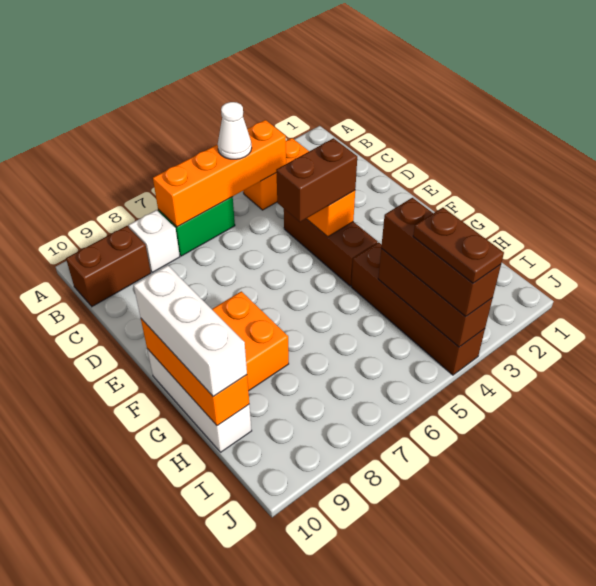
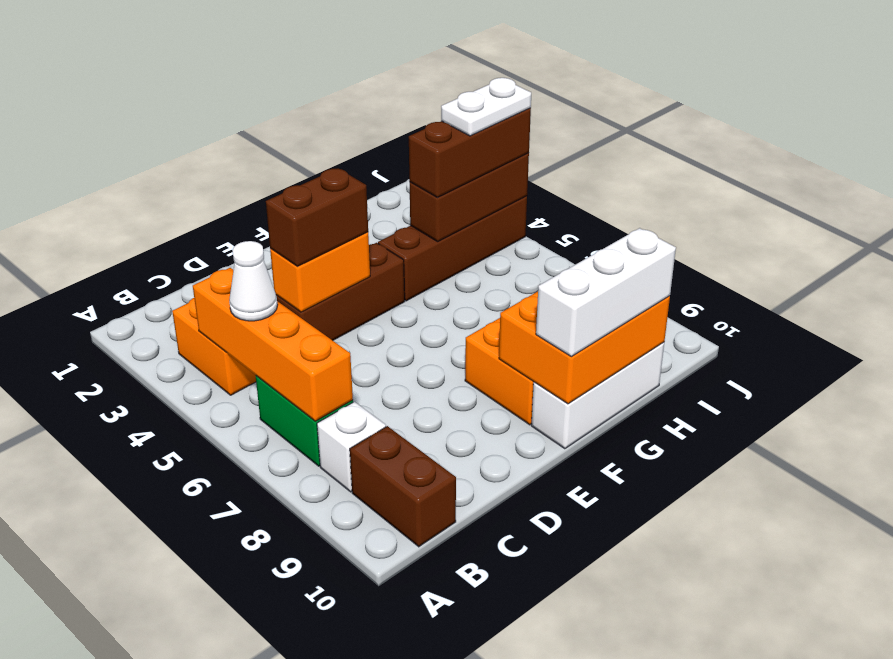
brown brick E4:E5 level 3 -> brown brick D4:E4 level 3
orange brick F10:H10 level 2 -> orange brick F9:H10 level 2
brown plate I4:J4 level 4 -> white plate I4:J4 level 4

